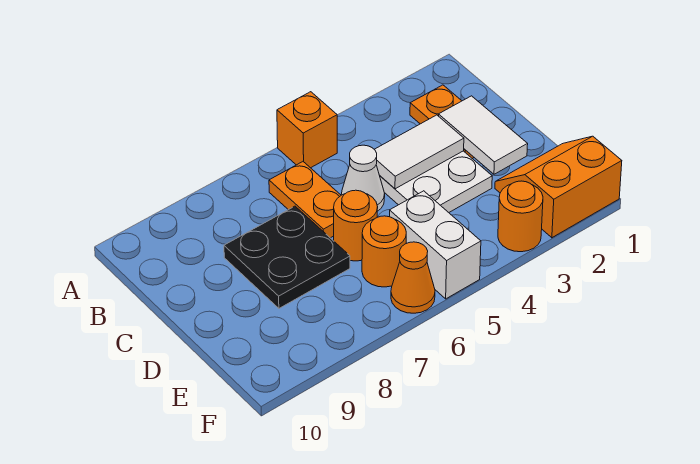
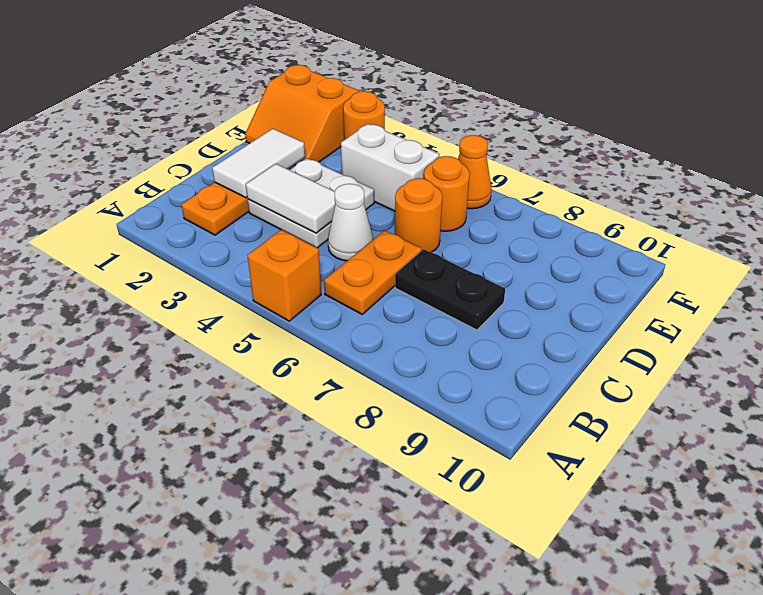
black plate C7:D8 level 1 -> black plate C7:C8 level 1
white brick E5:F5 level 1 -> white brick E4:E5 level 1

